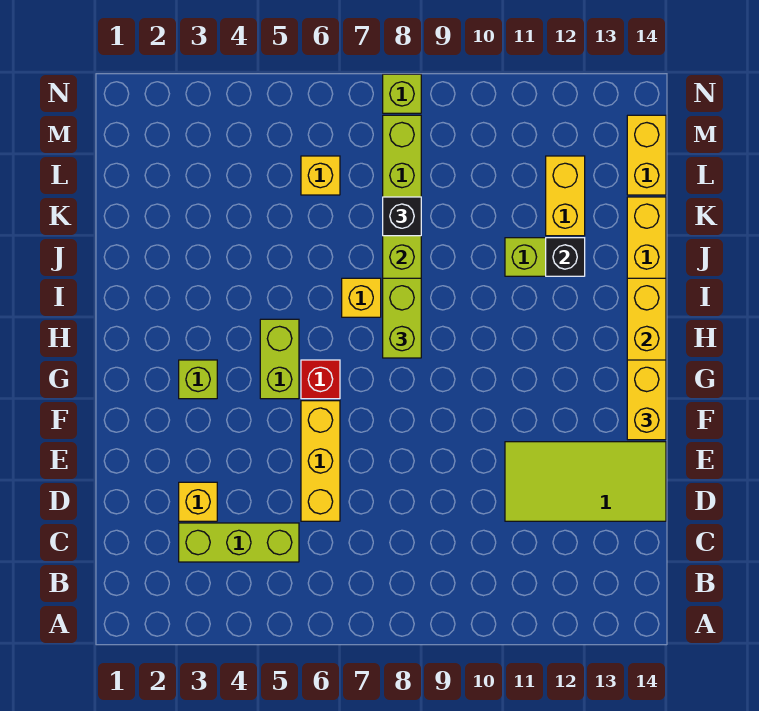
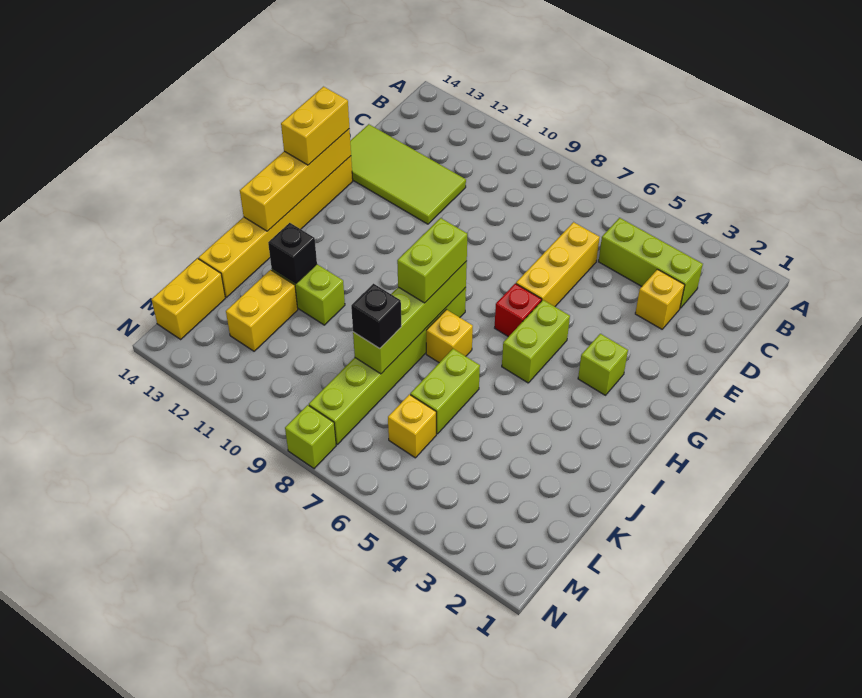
none -> lime brick J6:K6 level 1

